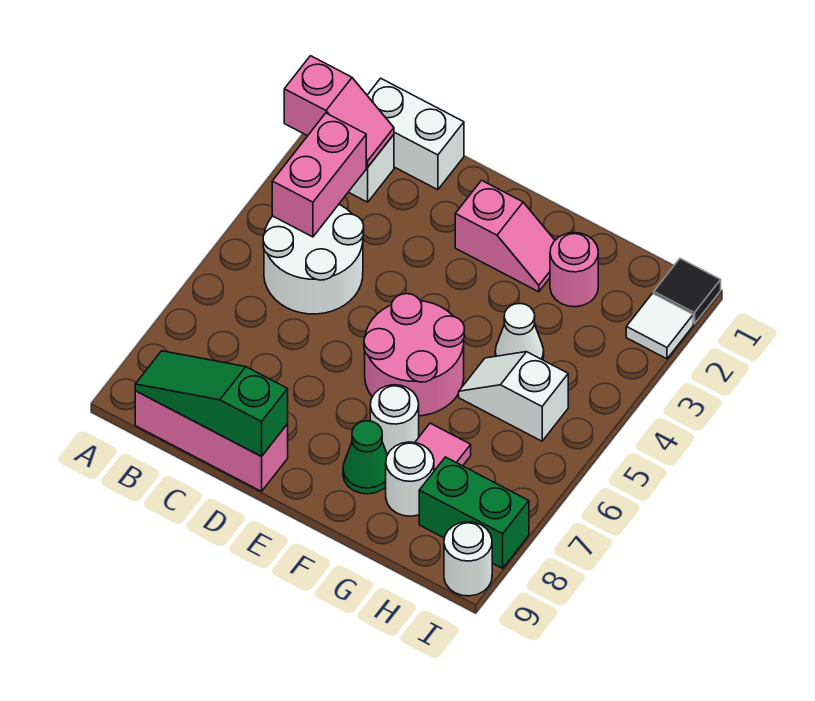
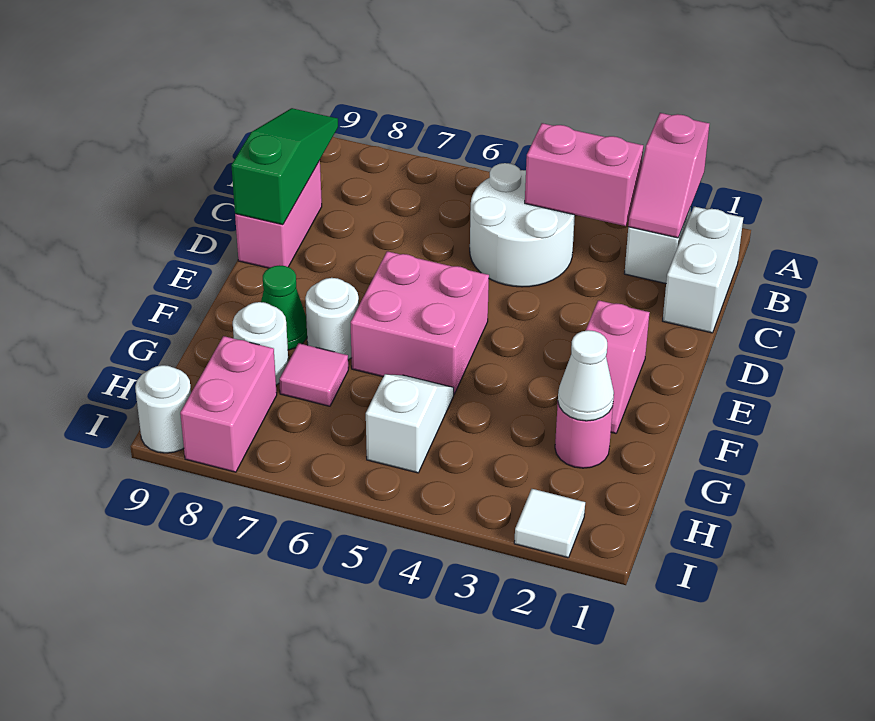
pink brick B9:D9 level 1 -> pink brick C9:D9 level 1
pink round brick E5:F6 level 1 -> pink brick E5:F6 level 1
white cone G4 level 1 -> white cone G2 level 2
green brick H8:I8 level 1 -> pink brick H8:I8 level 1
black tile I1 level 1 -> none

